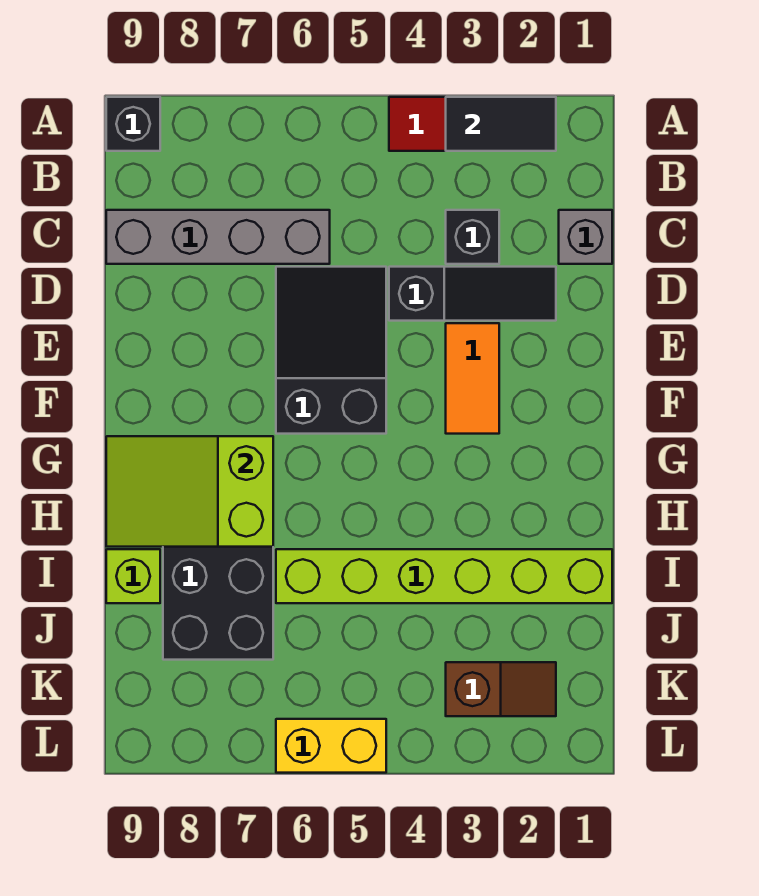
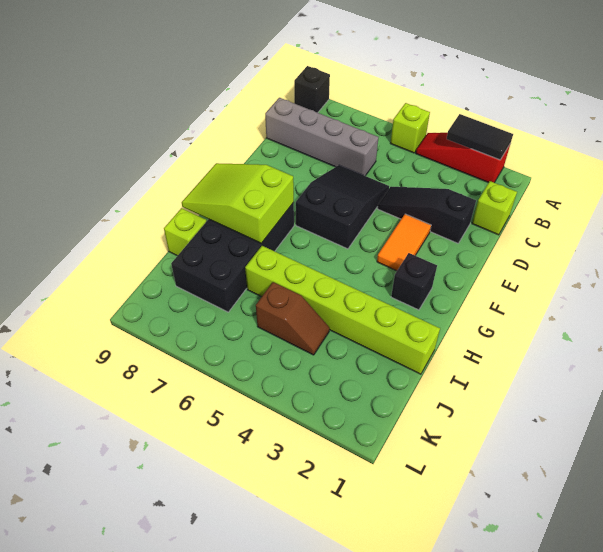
none -> lime brick A5 level 1
grey brick C1 level 1 -> lime brick C1 level 1
black brick C3 level 1 -> black brick G2 level 1
black slope D2:D4 level 1 top 4 -> black slope D2:D4 level 1 top 2
brown slope K2:K3 level 1 top 3 -> brown slope J4:J5 level 1 top 5
yellow brick L5:L6 level 1 -> none

